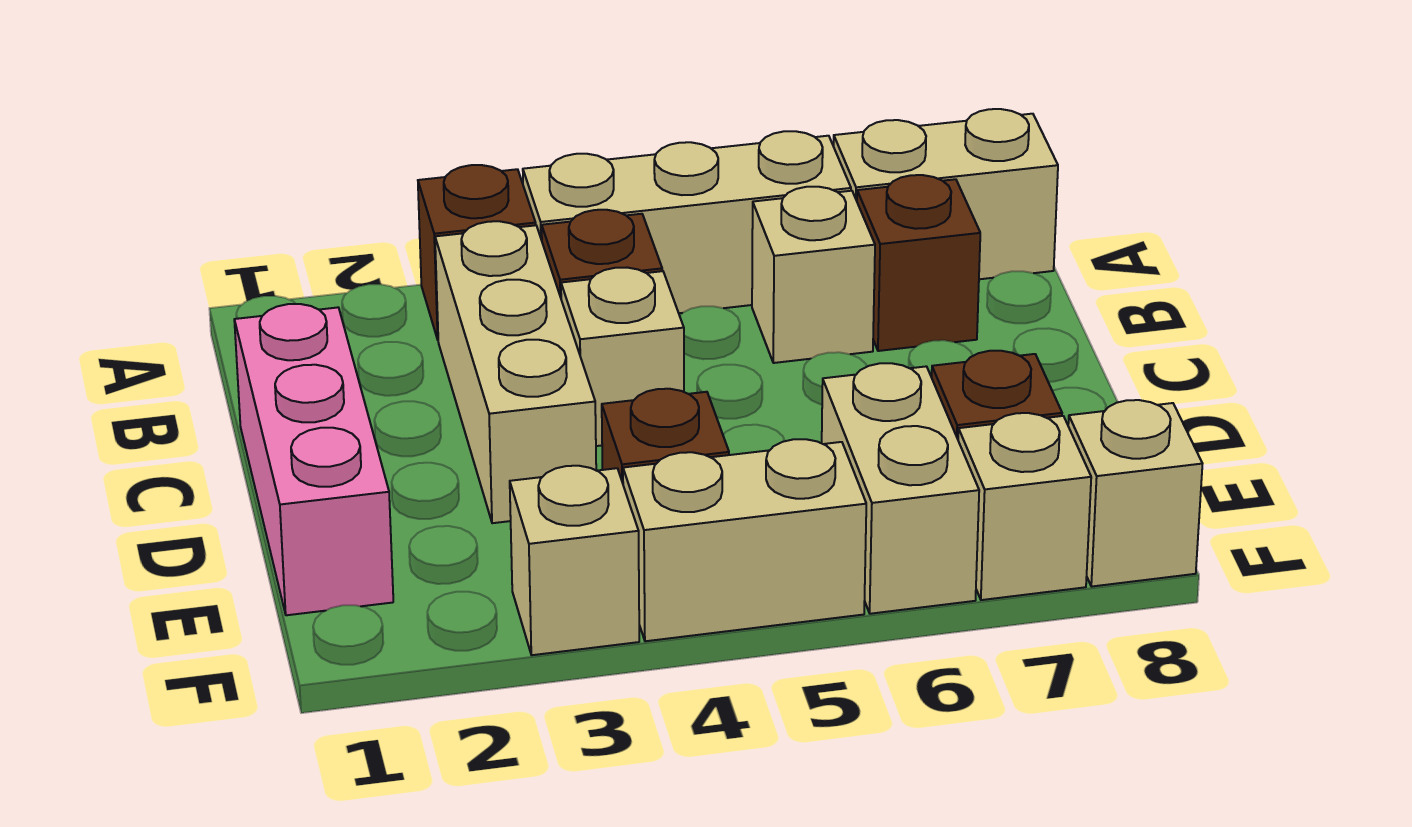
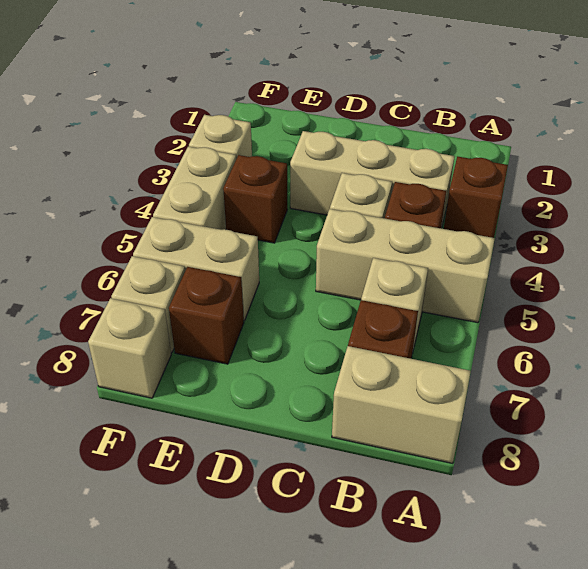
tan brick A4:A6 level 1 -> tan brick A5:C5 level 1
tan brick A7:A8 level 1 -> tan brick A8:B8 level 1
pink brick C1:E1 level 1 -> none

